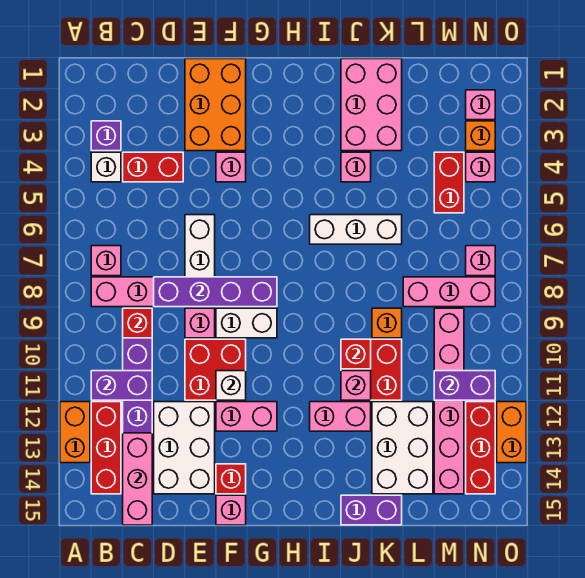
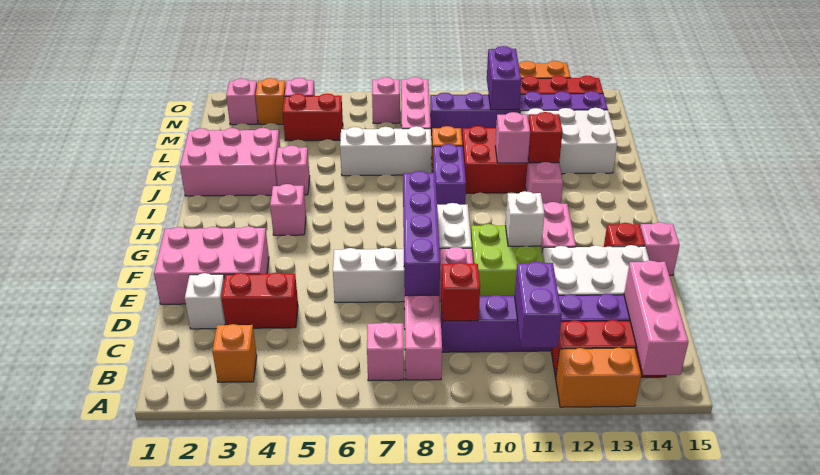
purple brick B3 level 1 -> orange brick B3 level 1
white brick B4 level 1 -> white brick D2 level 1
red brick C4:D4 level 1 -> red brick D3:D4 level 1
pink brick C13:C15 level 2 -> pink brick A14:C14 level 2
orange brick E1:F3 level 1 -> pink brick E1:F3 level 1
red brick E10:F11 level 1 -> lime brick E10:F11 level 1
pink brick F4 level 1 -> pink brick H4 level 1
white brick I6:K6 level 1 -> white brick K6:K8 level 1
red brick J10 level 2 -> red brick J12 level 2
purple brick J15:K15 level 1 -> purple brick I9:J9 level 1
pink brick M9:M14 level 1 -> purple brick M9:M14 level 1

